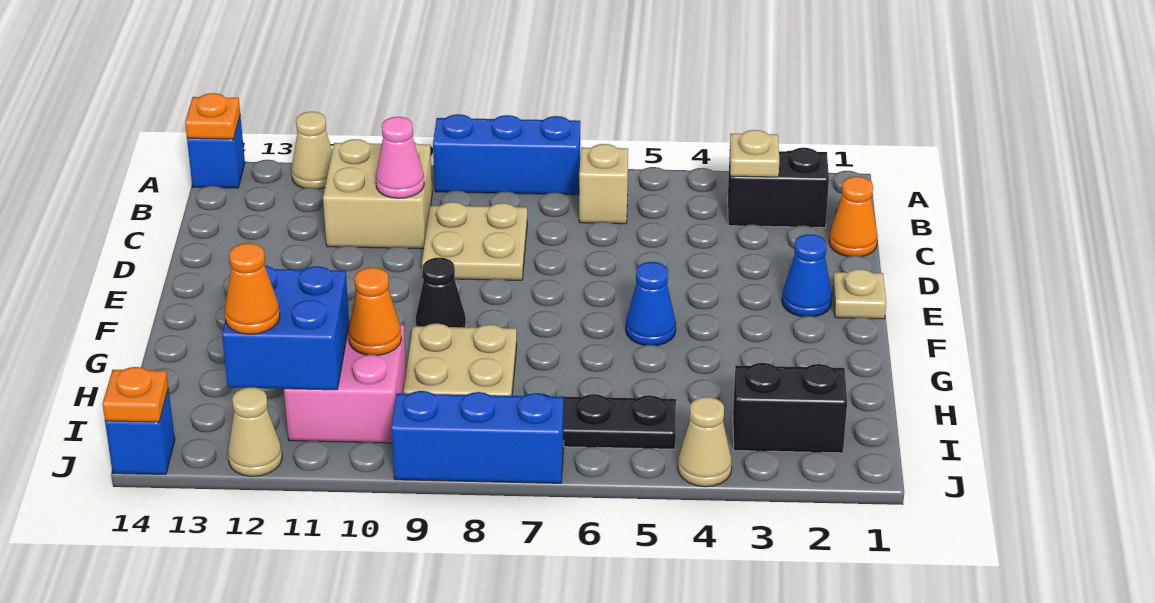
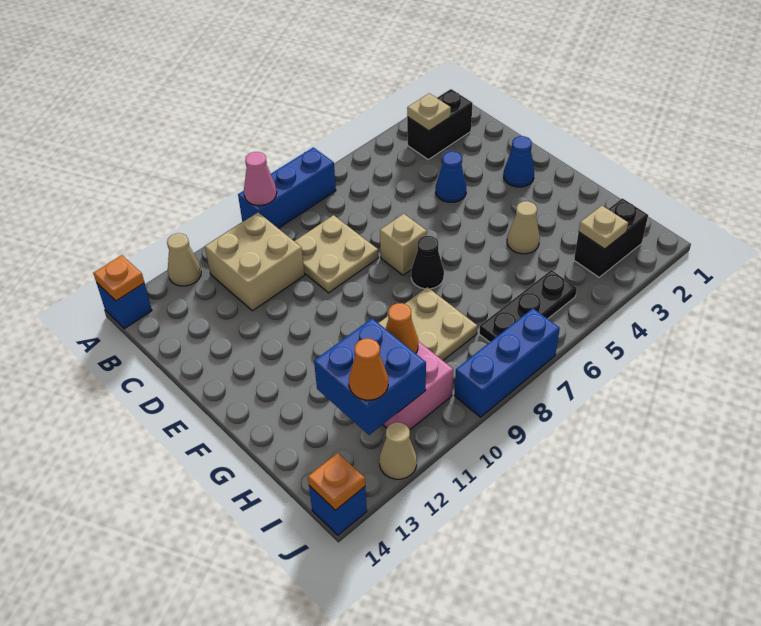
tan brick B6 level 1 -> tan brick E7 level 1
orange cone C1 level 1 -> none
pink cone C10 level 2 -> pink cone A9 level 2
tan plate E1 level 1 -> tan plate I3 level 2
blue cone F5 level 1 -> blue cone D4 level 1
black cone F9 level 1 -> black cone F7 level 1
tan cone J4 level 1 -> tan cone G4 level 1

